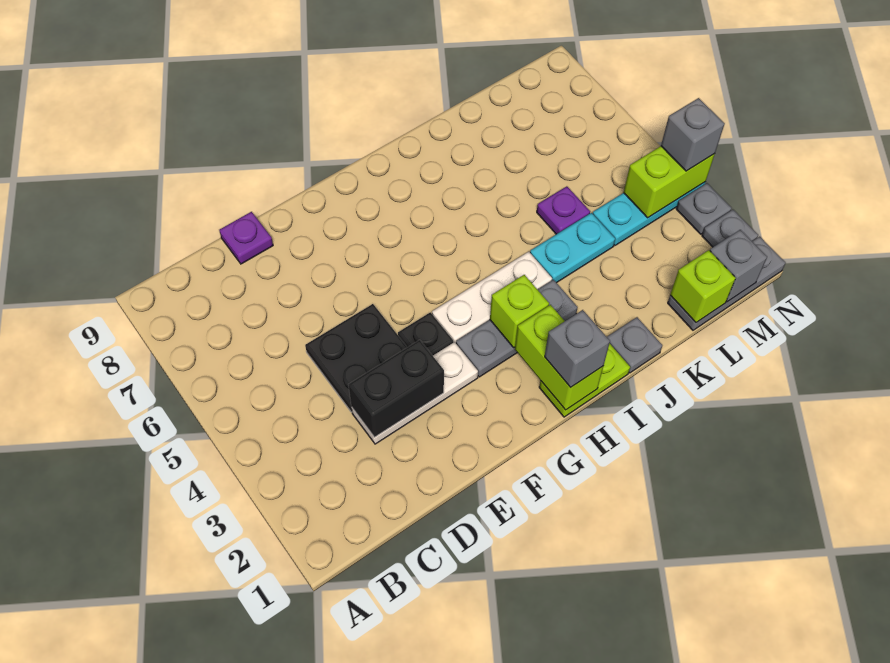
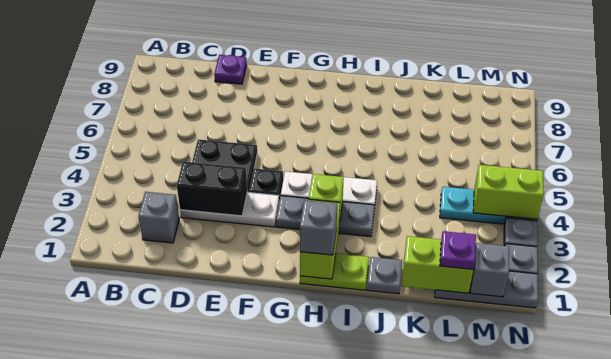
cyan plate J4:K4 level 1 -> none
purple plate K5 level 1 -> purple plate L1 level 3
lime brick L1 level 2 -> lime brick K1:L1 level 2
grey brick N4 level 3 -> grey brick C2 level 1

